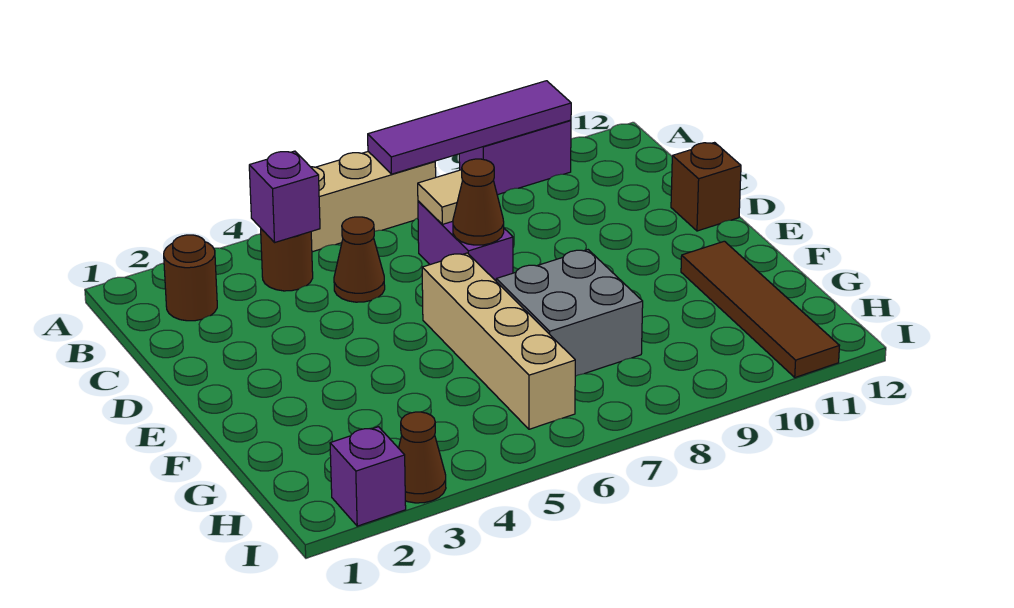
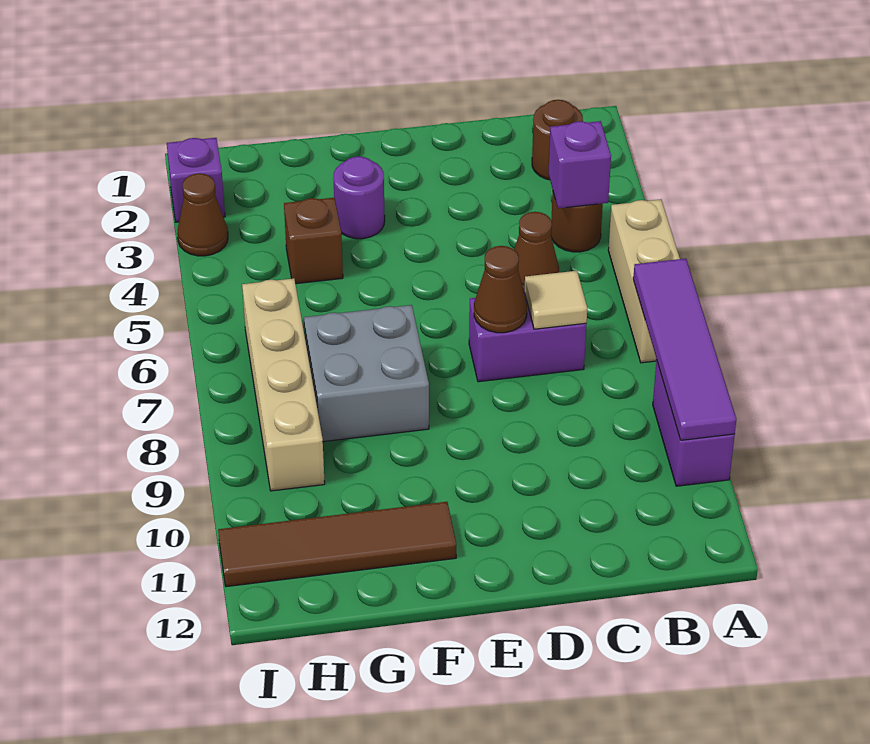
brown brick D12 level 1 -> brown brick G4 level 1
tan brick E6:H6 level 1 -> tan brick H6:H9 level 1
none -> purple round brick F3 level 1

